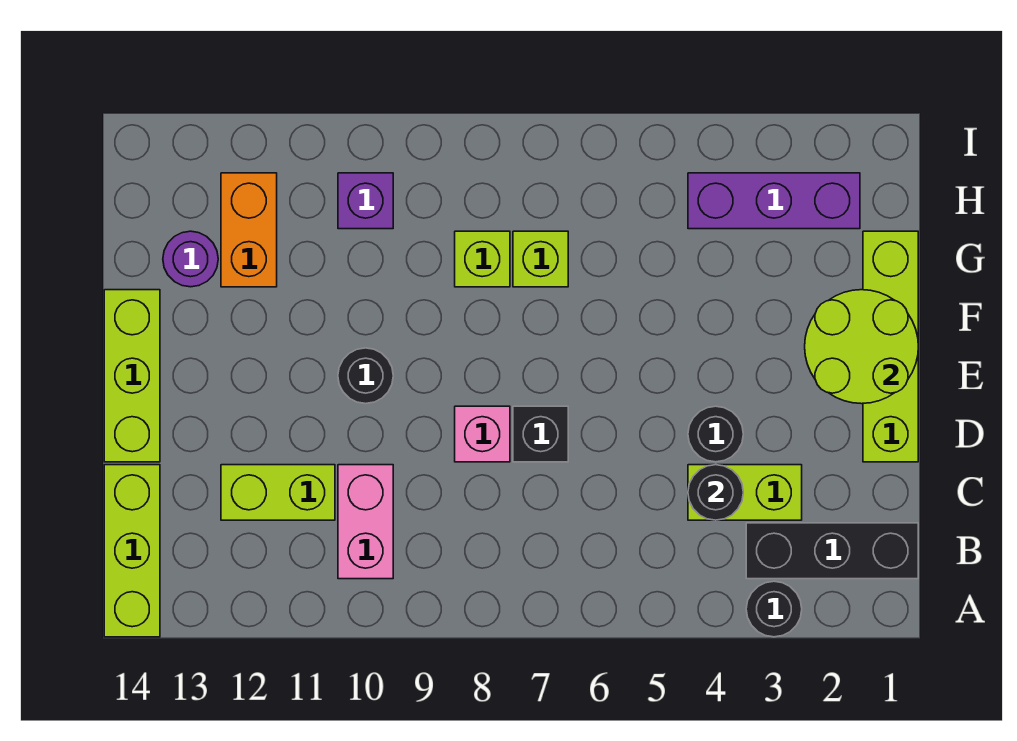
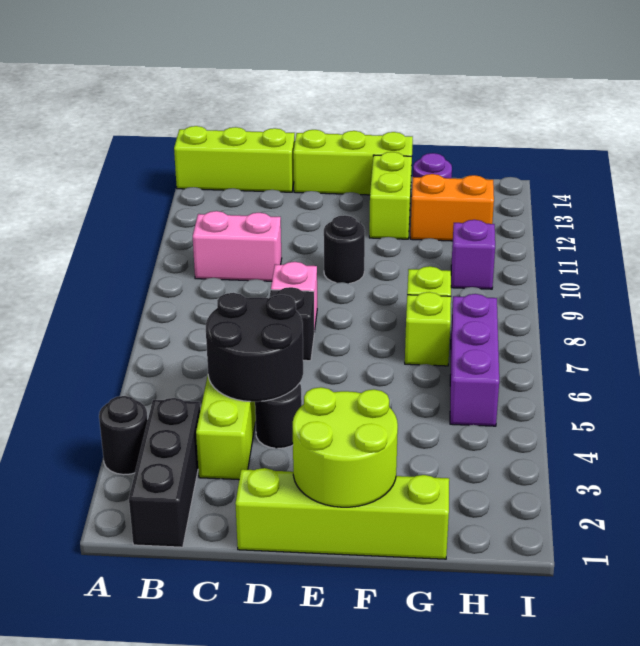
black round brick C4 level 2 -> black round brick C4:D5 level 2
lime brick C11:C12 level 1 -> lime brick F12:F13 level 1
purple brick H2:H4 level 1 -> purple brick H5:H7 level 1

